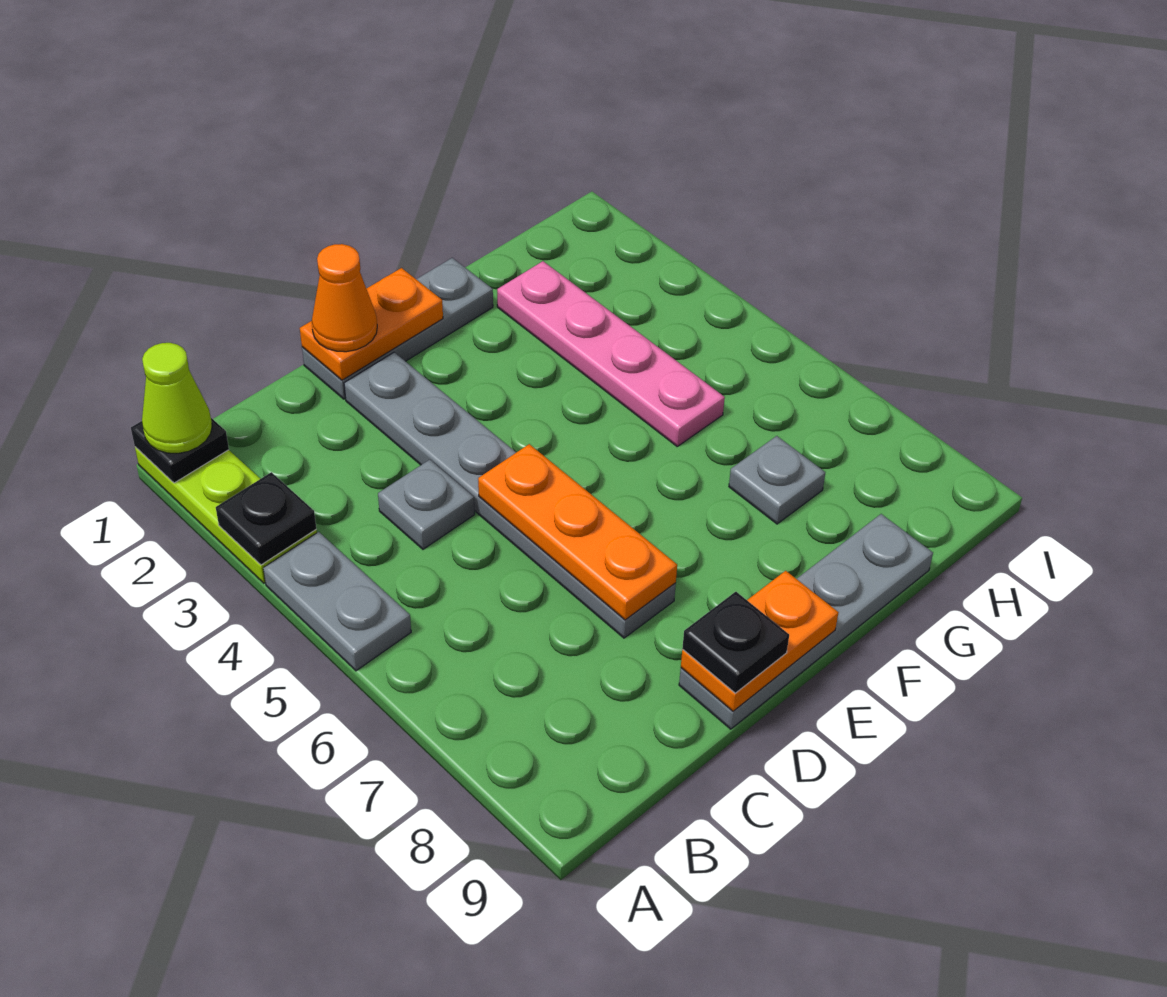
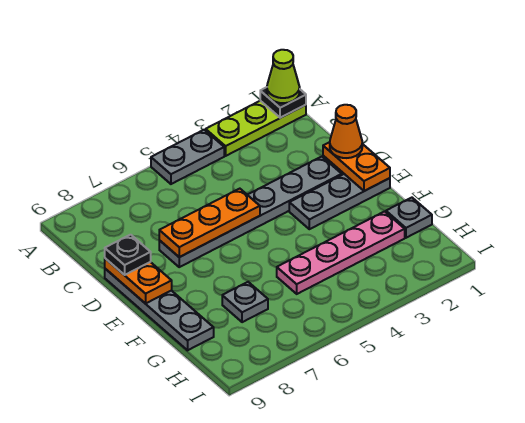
black plate A3 level 2 -> none
grey plate C4 level 1 -> grey plate G1 level 1
grey plate D1:F1 level 1 -> grey plate E1:E3 level 1

